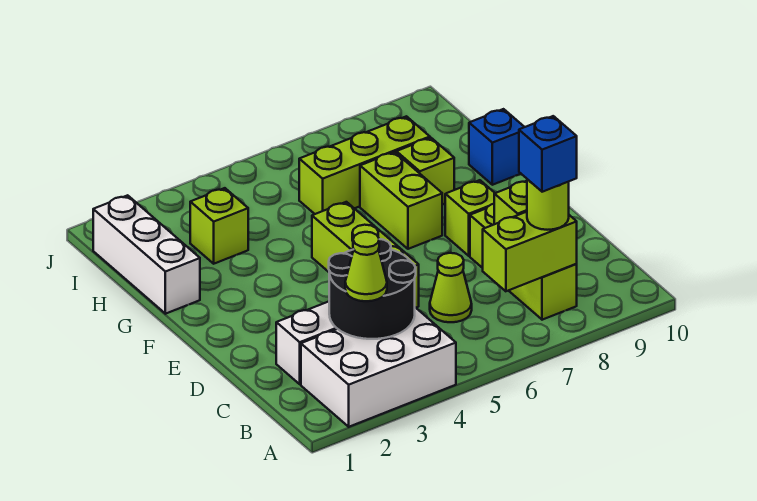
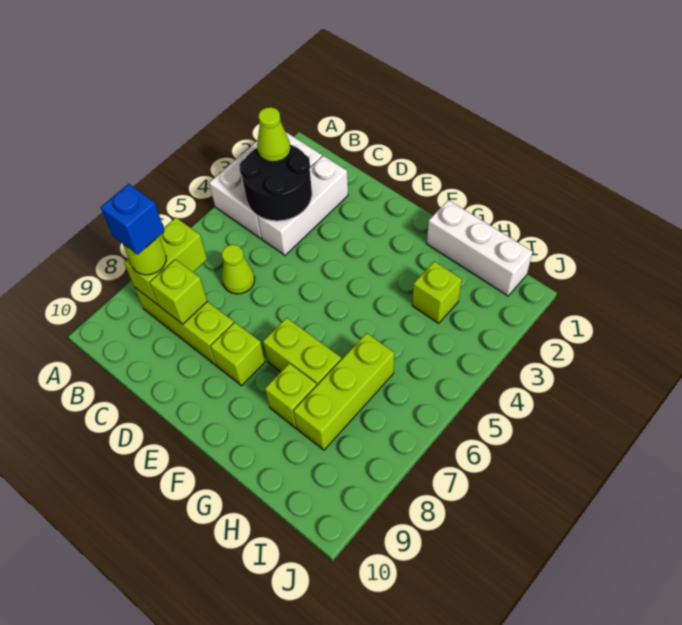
lime brick D5:F5 level 1 -> none
blue brick G10 level 1 -> none

